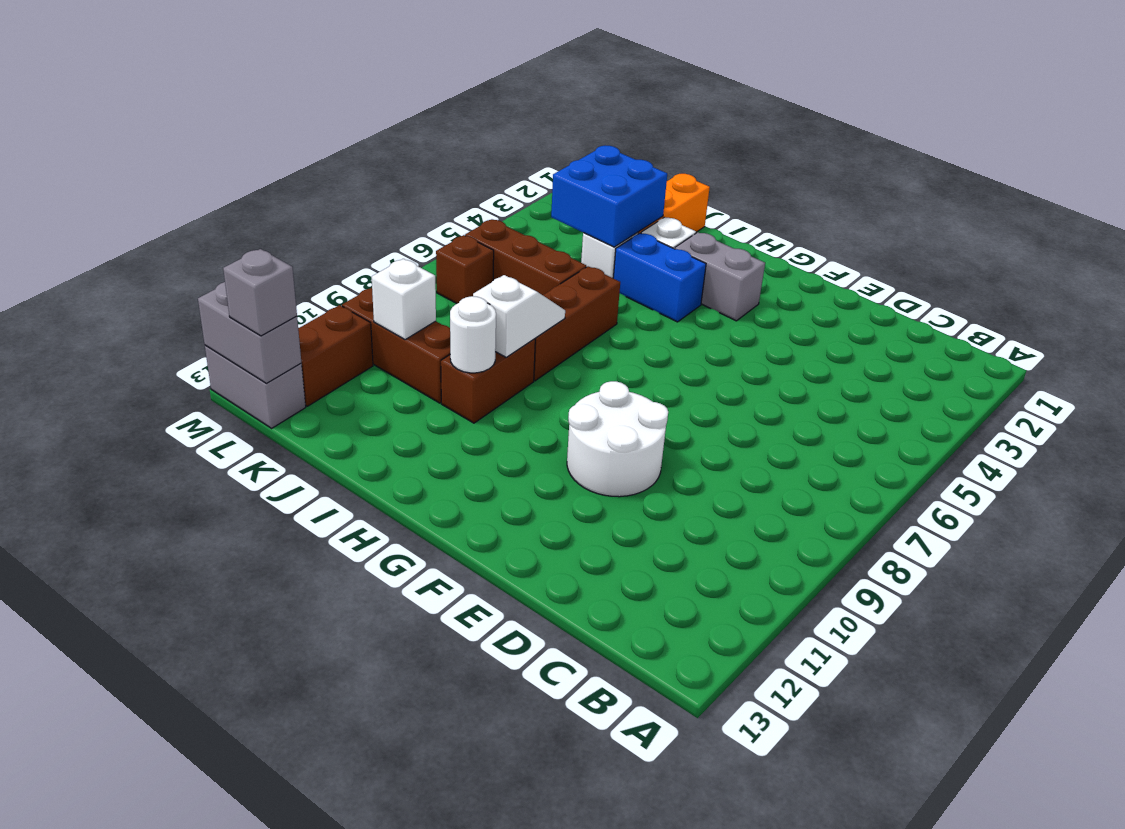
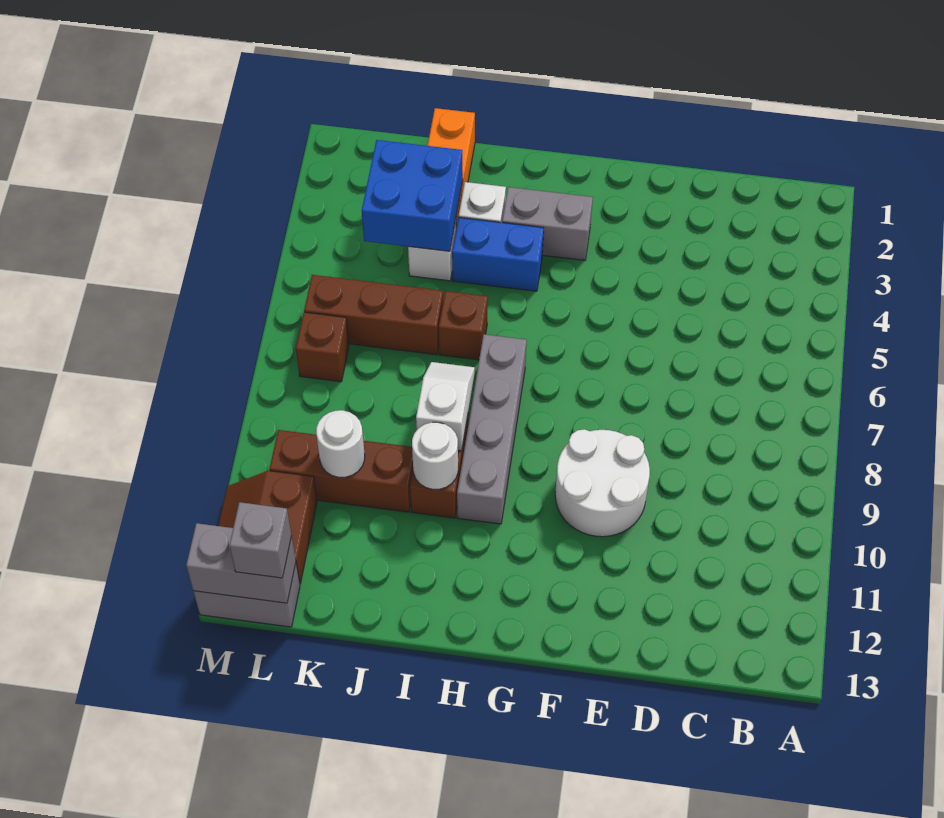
none -> grey brick H7:H10 level 1
brown brick I6:I8 level 1 -> brown brick I6 level 1
white brick K10 level 2 -> white round brick K10 level 2

